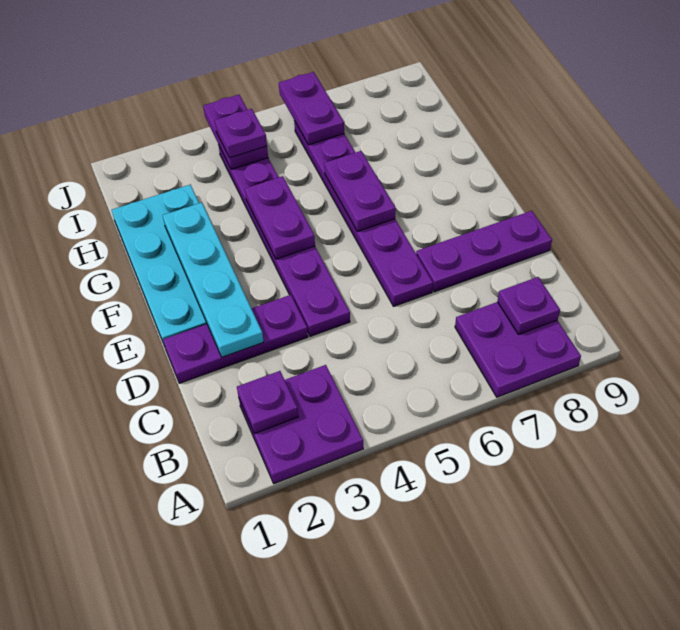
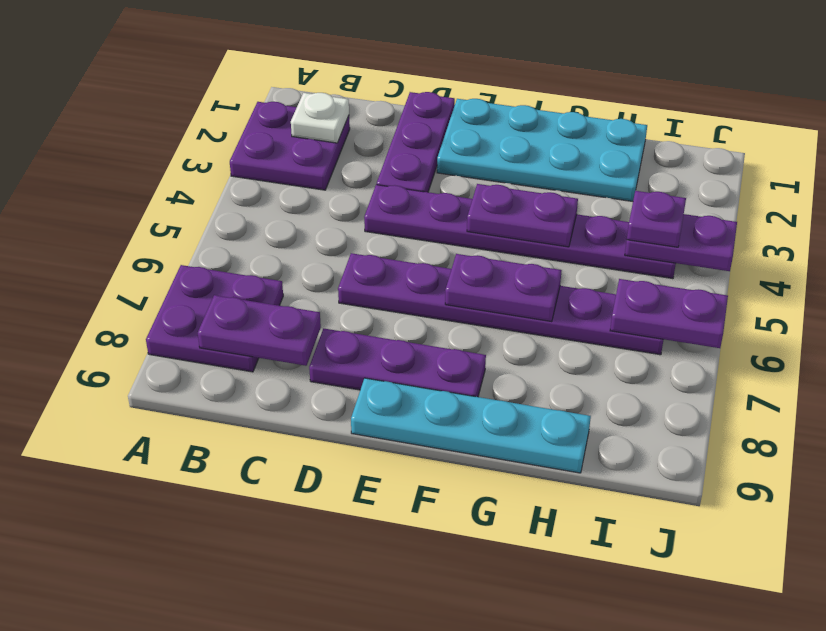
purple plate B2 level 2 -> white plate B2 level 2
purple plate B8 level 2 -> purple plate B8:C8 level 2
cyan plate D2:G2 level 2 -> cyan plate E9:H9 level 1
purple plate D7:D9 level 1 -> purple plate D8:F8 level 1

